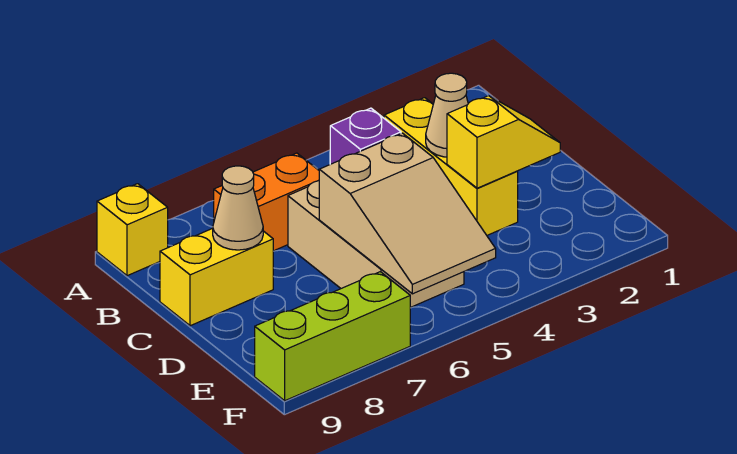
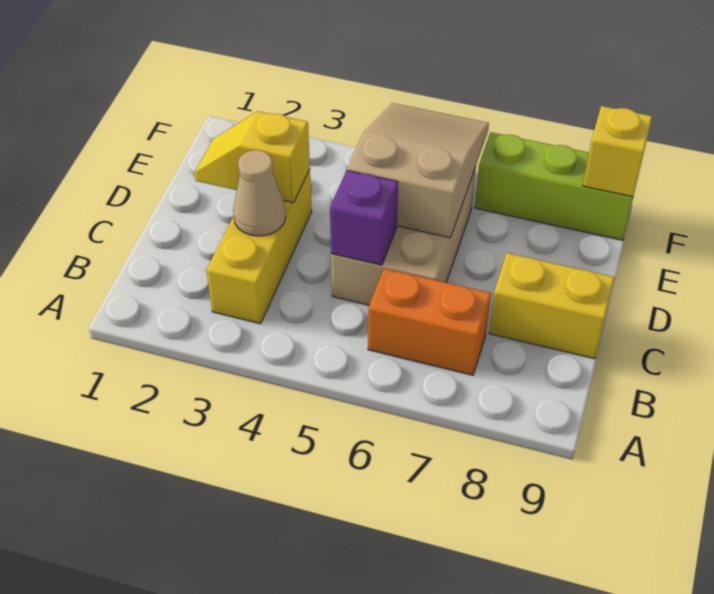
yellow brick A9 level 1 -> yellow brick F9 level 2
tan cone C8 level 2 -> none

